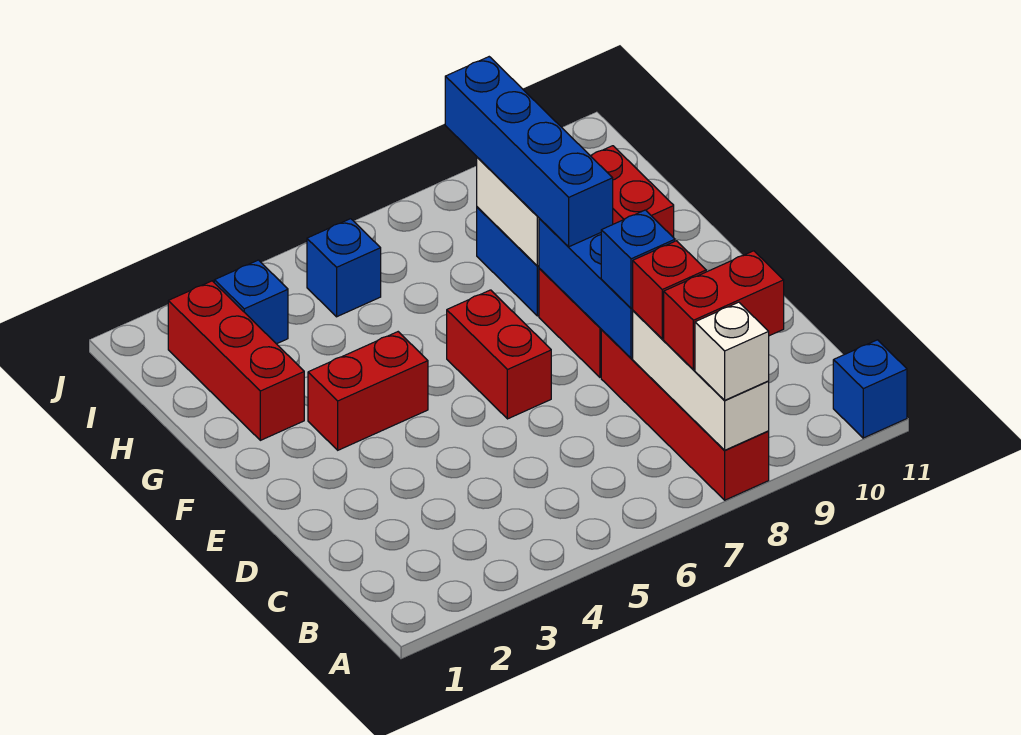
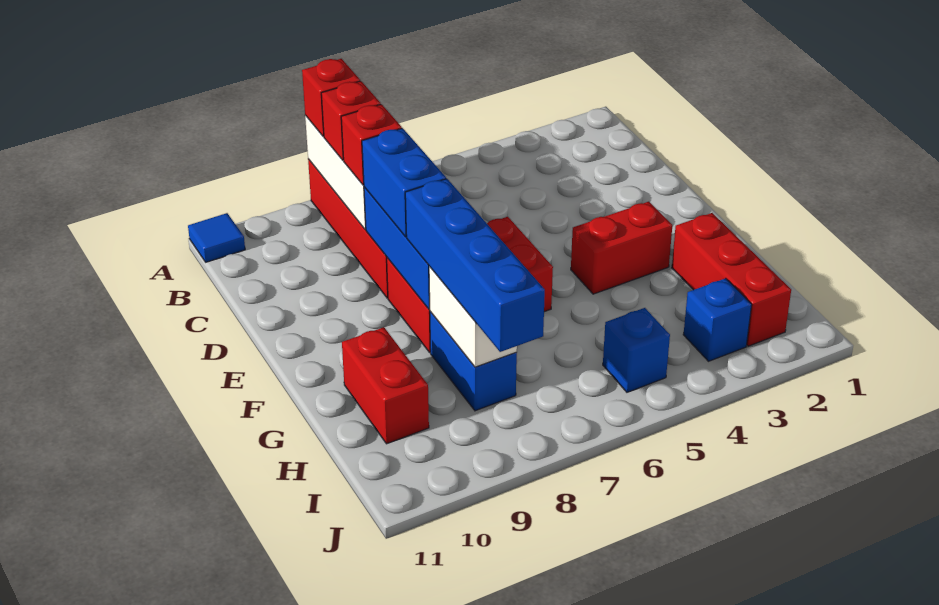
white brick A8 level 3 -> red brick A8 level 3
blue brick A11 level 1 -> blue tile A11 level 1
red brick B8:B9 level 3 -> red brick B8 level 3
blue brick D8 level 3 -> blue brick D8:E8 level 3

